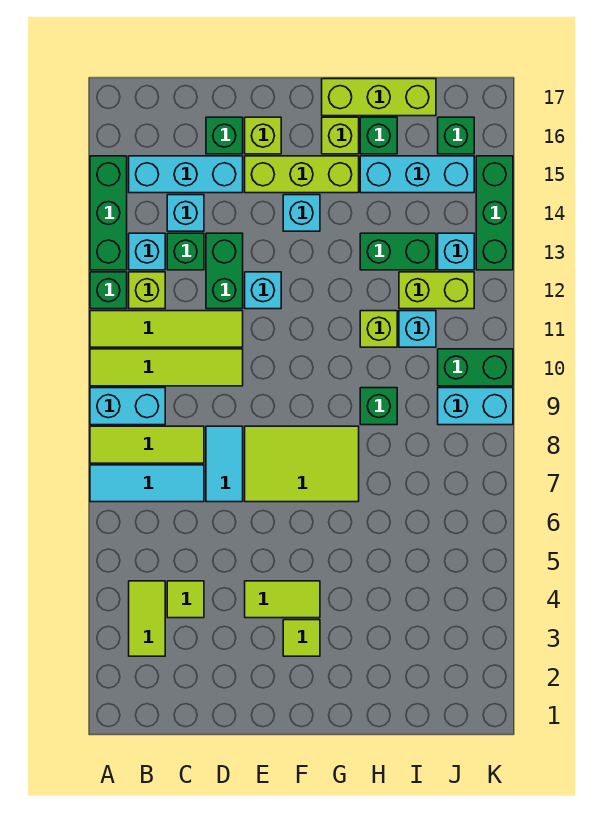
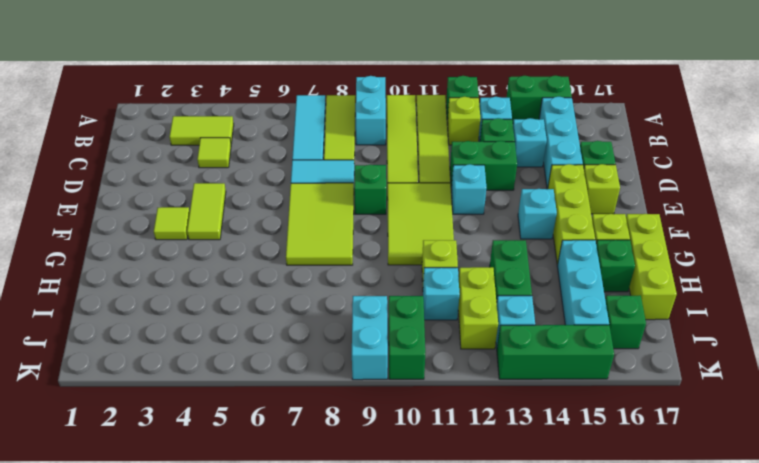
green brick A13:A15 level 1 -> green brick A14:A15 level 1
none -> lime tile E10:G11 level 1
green brick H9 level 1 -> green brick E9 level 1

